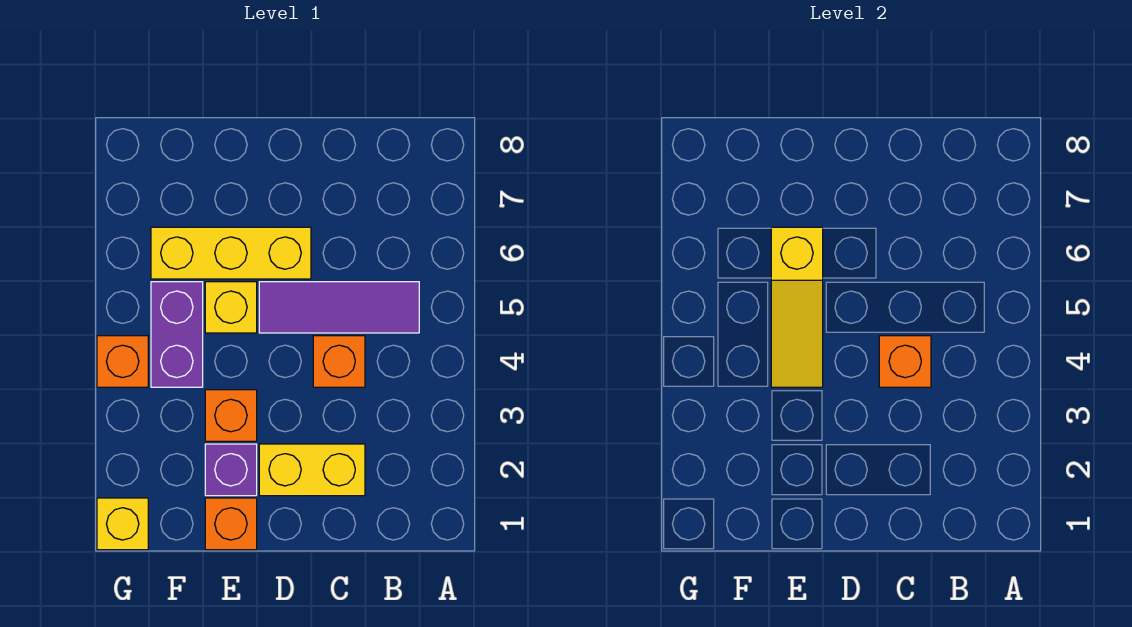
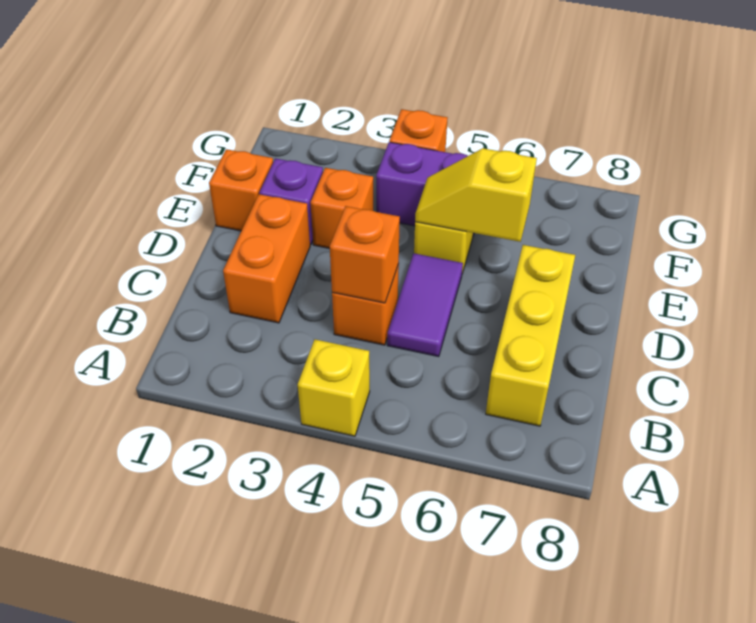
purple tile B5:D5 level 1 -> purple tile C5:D5 level 1
yellow brick C2:D2 level 1 -> orange brick C2:D2 level 1
yellow brick D6:F6 level 1 -> yellow brick B7:D7 level 1
yellow slope E4:E6 level 2 top 6 -> yellow slope E5:E6 level 2 top 6
yellow brick G1 level 1 -> yellow brick A4 level 1

